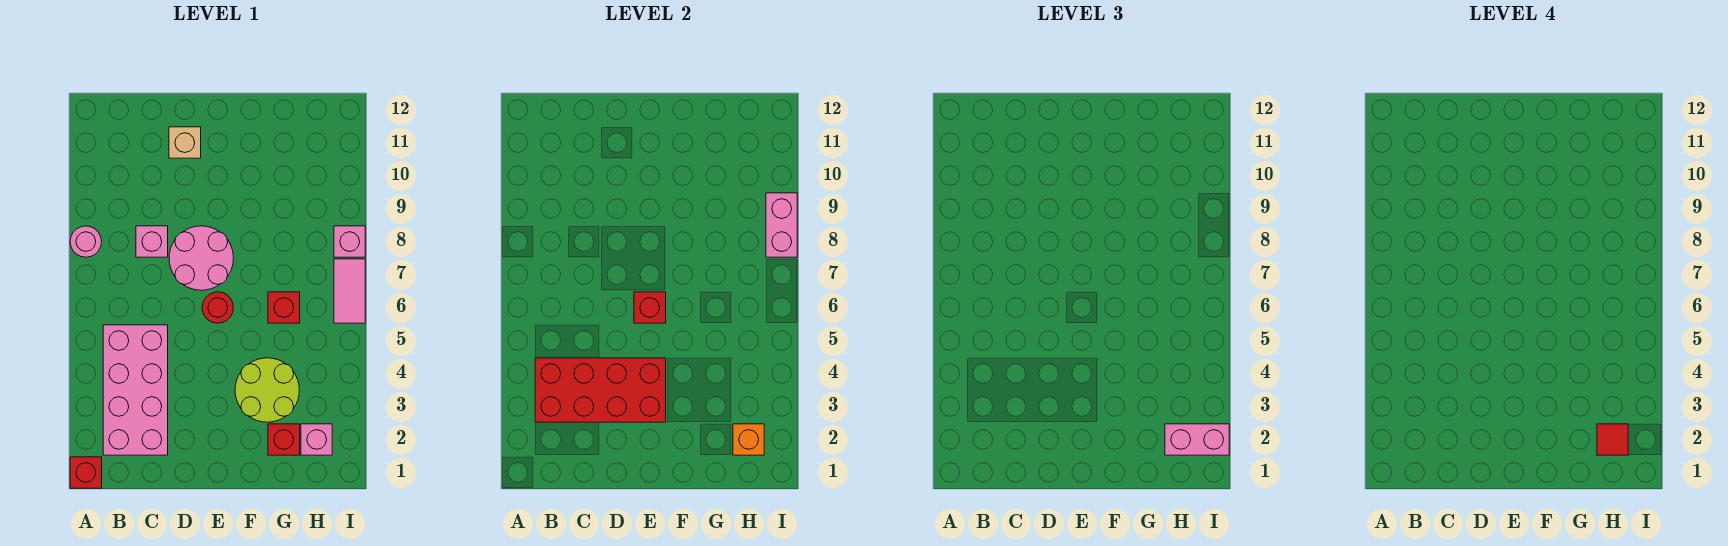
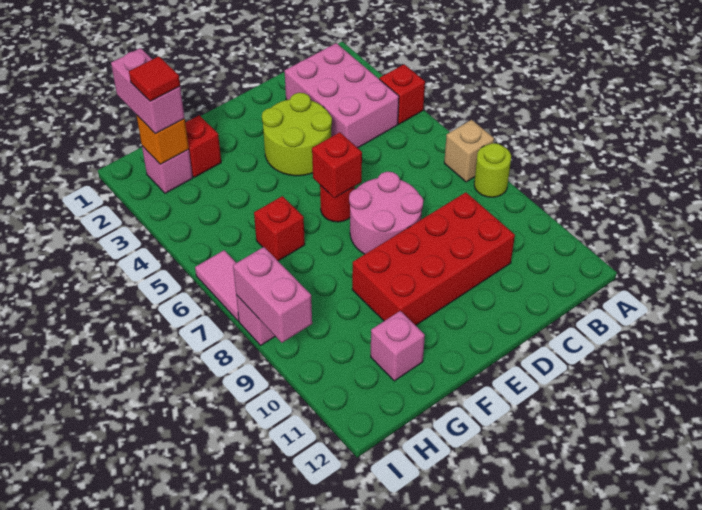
red brick A1 level 1 -> red brick A4 level 1
pink round brick A8 level 1 -> lime round brick A8 level 1
pink brick B2:C5 level 1 -> pink brick B2:C4 level 1
red brick B3:E4 level 2 -> red brick C9:F10 level 1
pink brick C8 level 1 -> pink brick G11 level 1
tan brick D11 level 1 -> tan brick A7 level 1
lime round brick F3:G4 level 1 -> lime round brick D3:E4 level 1
pink brick H2:I2 level 3 -> pink brick H1:H2 level 3

